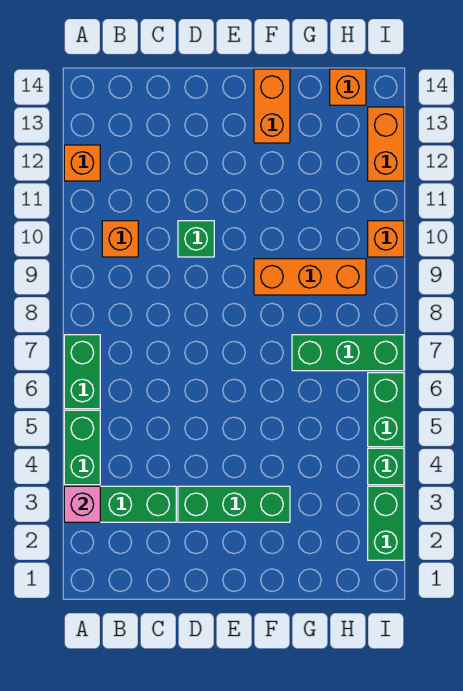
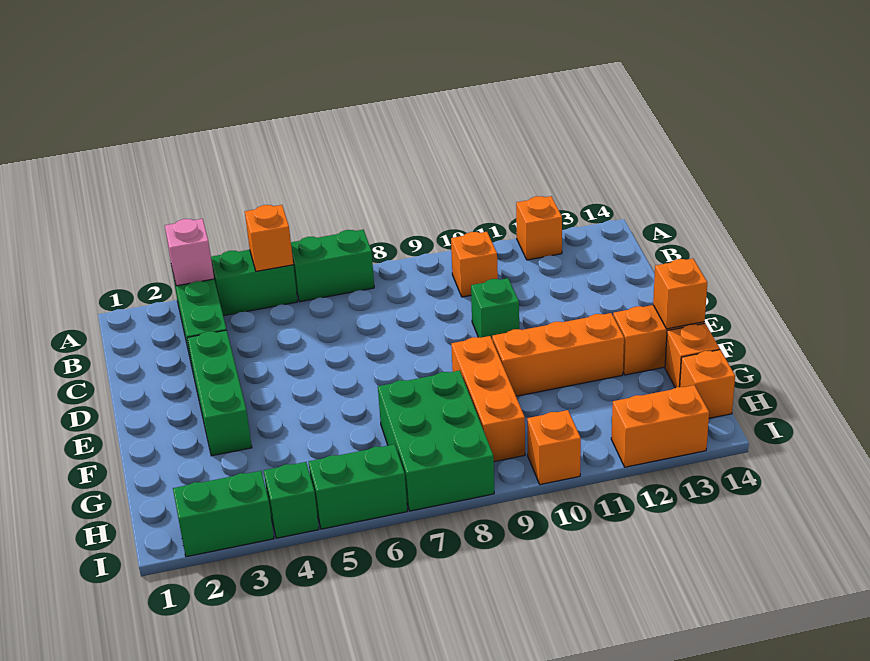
none -> orange brick A5 level 2
none -> orange brick F10:F12 level 1
none -> orange brick F14 level 2
green brick G7:I7 level 1 -> green brick G7:I8 level 1
none -> orange brick G14 level 1

